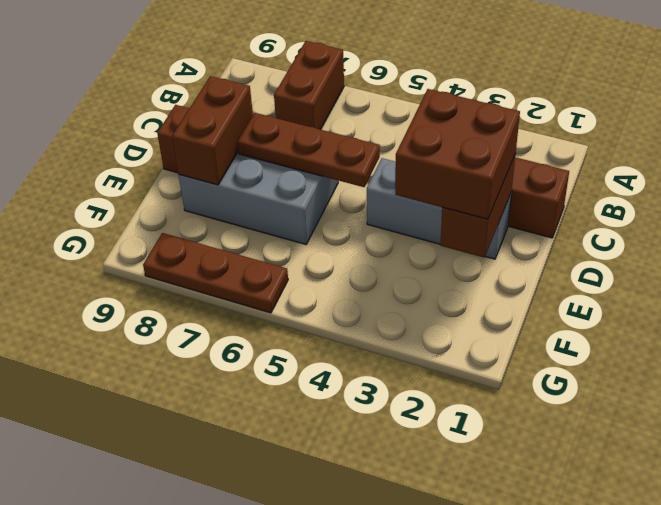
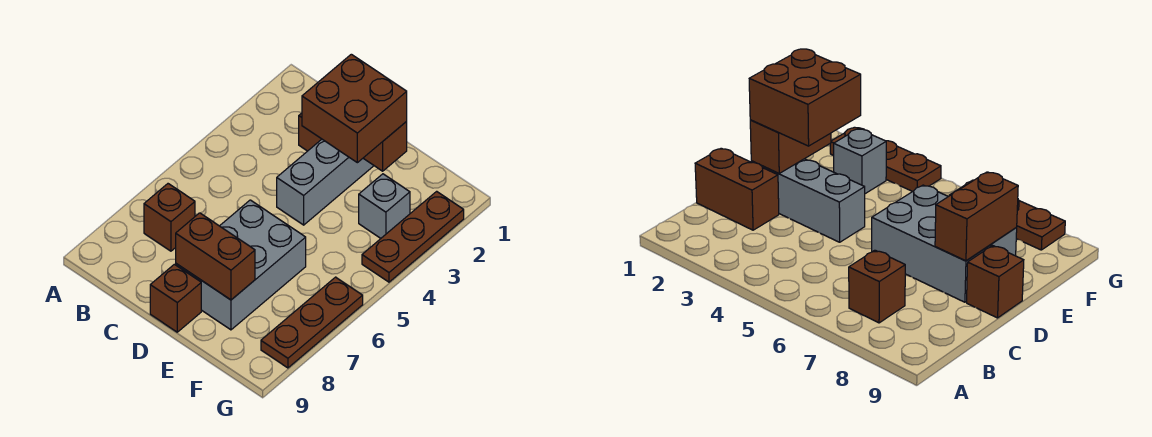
brown brick A7:B7 level 1 -> brown brick B7 level 1
brown plate D5:D7 level 2 -> brown plate G2:G4 level 1
none -> grey brick F3 level 1

